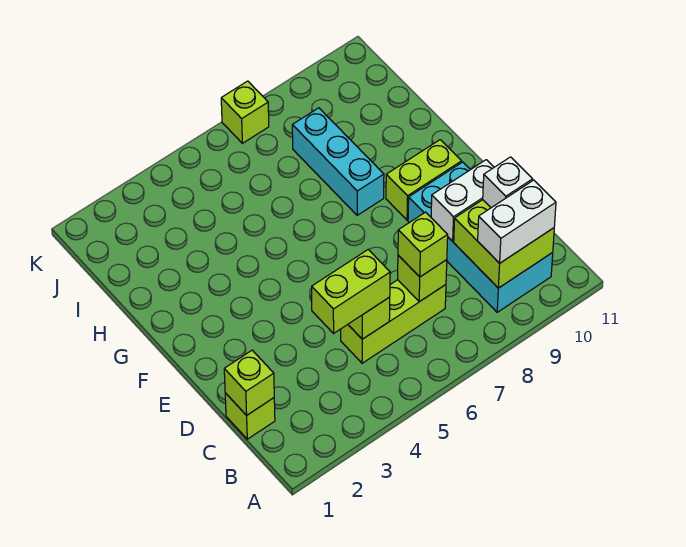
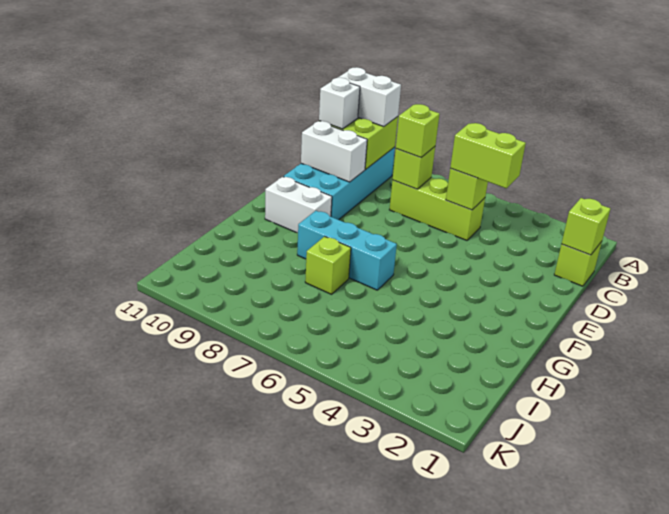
lime brick F9:F10 level 1 -> white brick F9:F10 level 1
cyan brick G8:I8 level 1 -> cyan brick G6:G8 level 1
lime brick K7 level 1 -> lime brick H7 level 1

